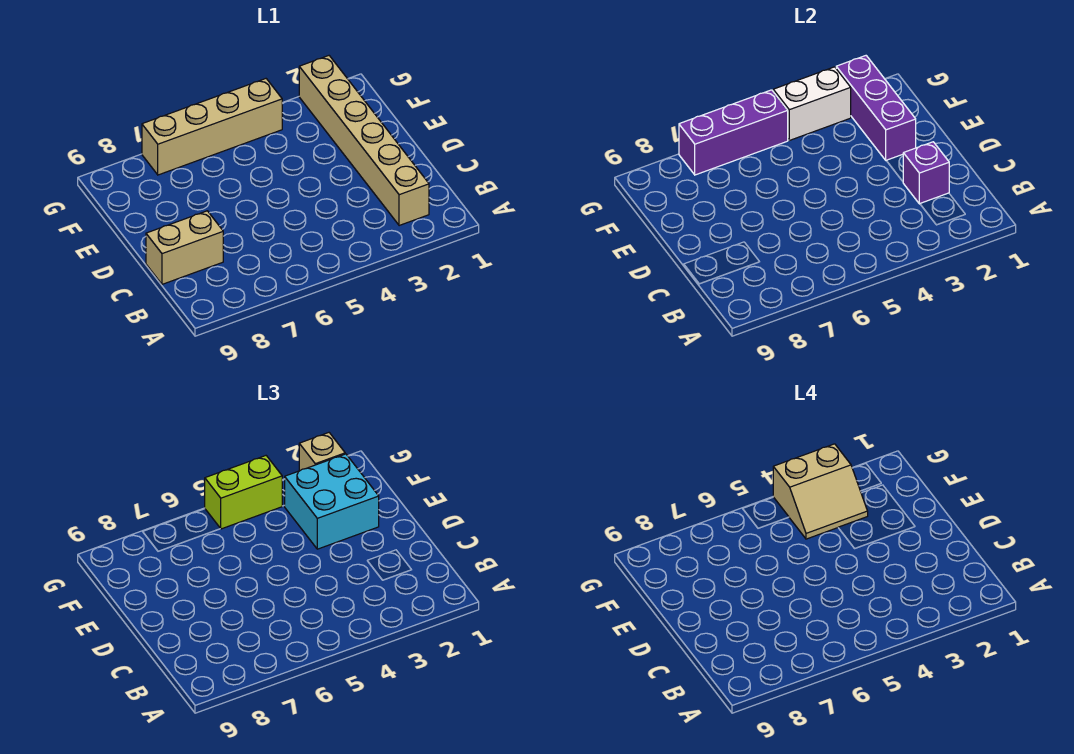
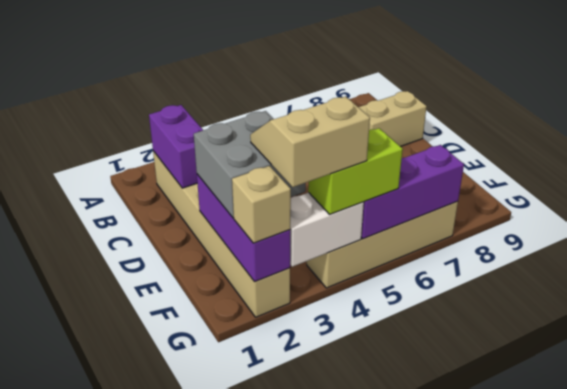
purple brick C2 level 2 -> purple brick B2:C2 level 2
cyan brick E2:F3 level 3 -> grey brick E2:F3 level 3

